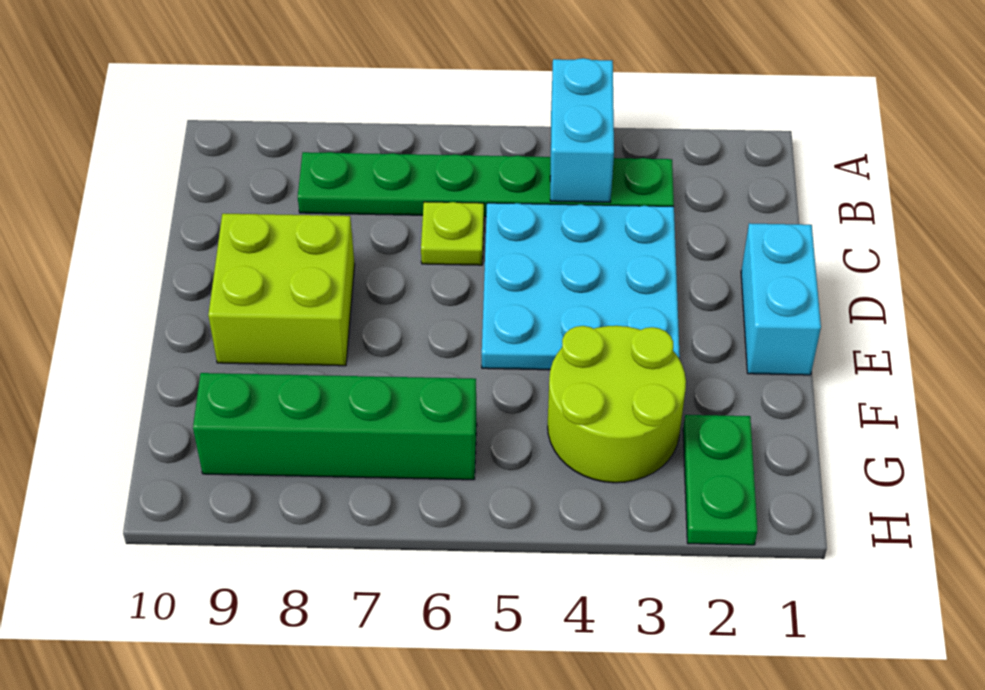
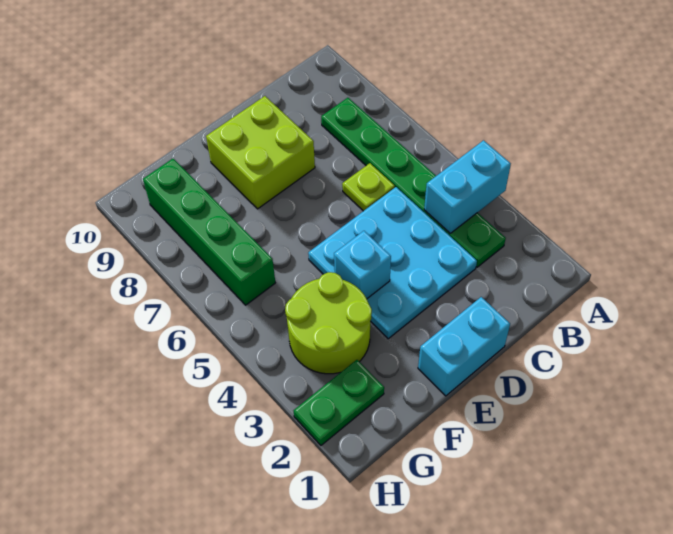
none -> cyan brick E4 level 2

